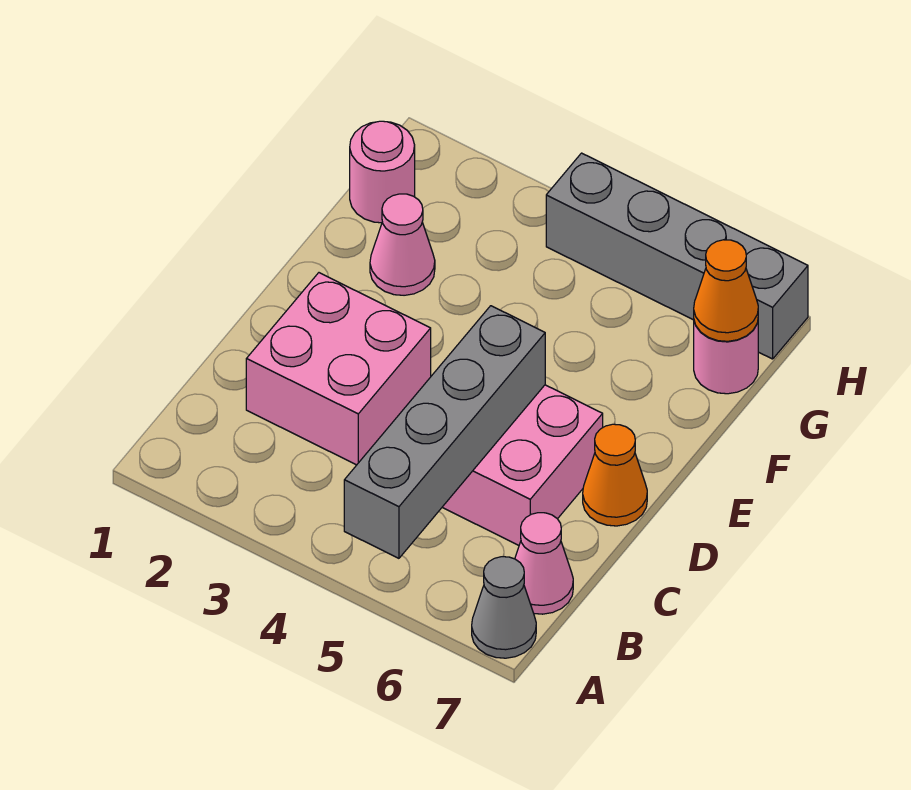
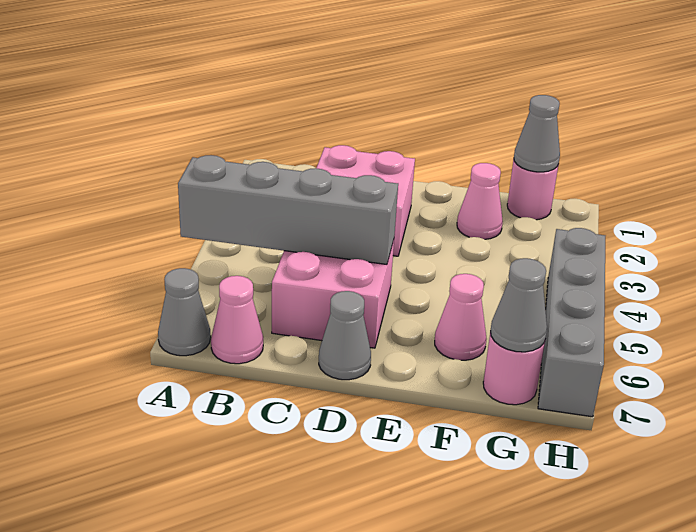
orange cone D7 level 1 -> grey cone D7 level 1
none -> pink cone F6 level 1
none -> grey cone G1 level 2
orange cone G7 level 2 -> grey cone G7 level 2

